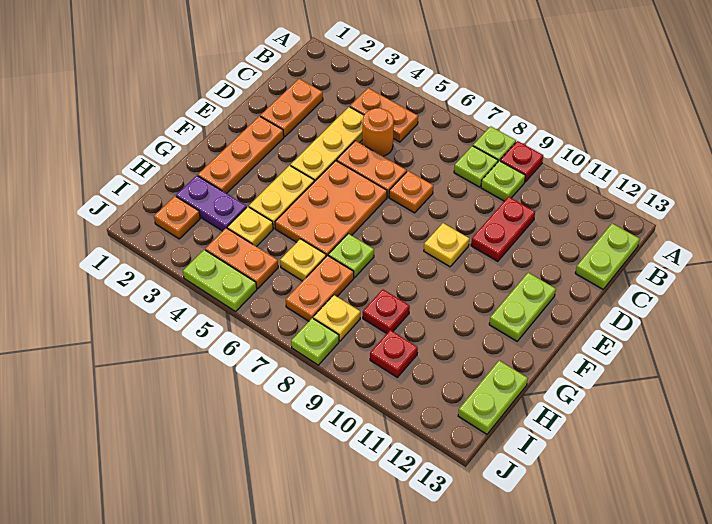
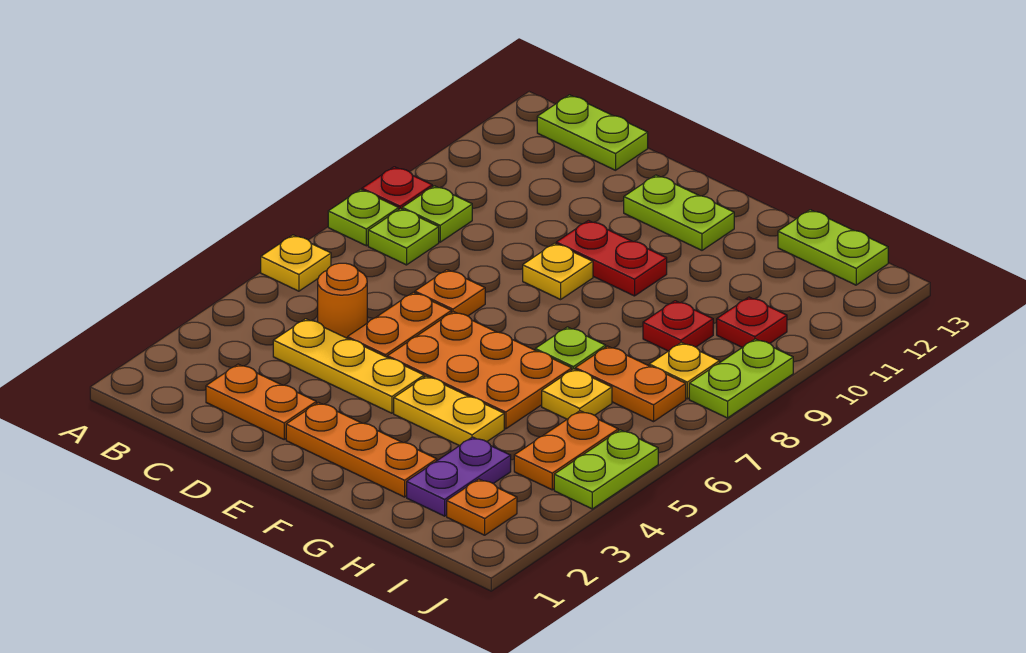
orange plate B4:B5 level 1 -> none
red plate C10:D10 level 1 -> red plate E10:F10 level 1
yellow plate H4 level 1 -> yellow plate A6 level 1
lime plate J8 level 1 -> lime plate J8:J9 level 1

